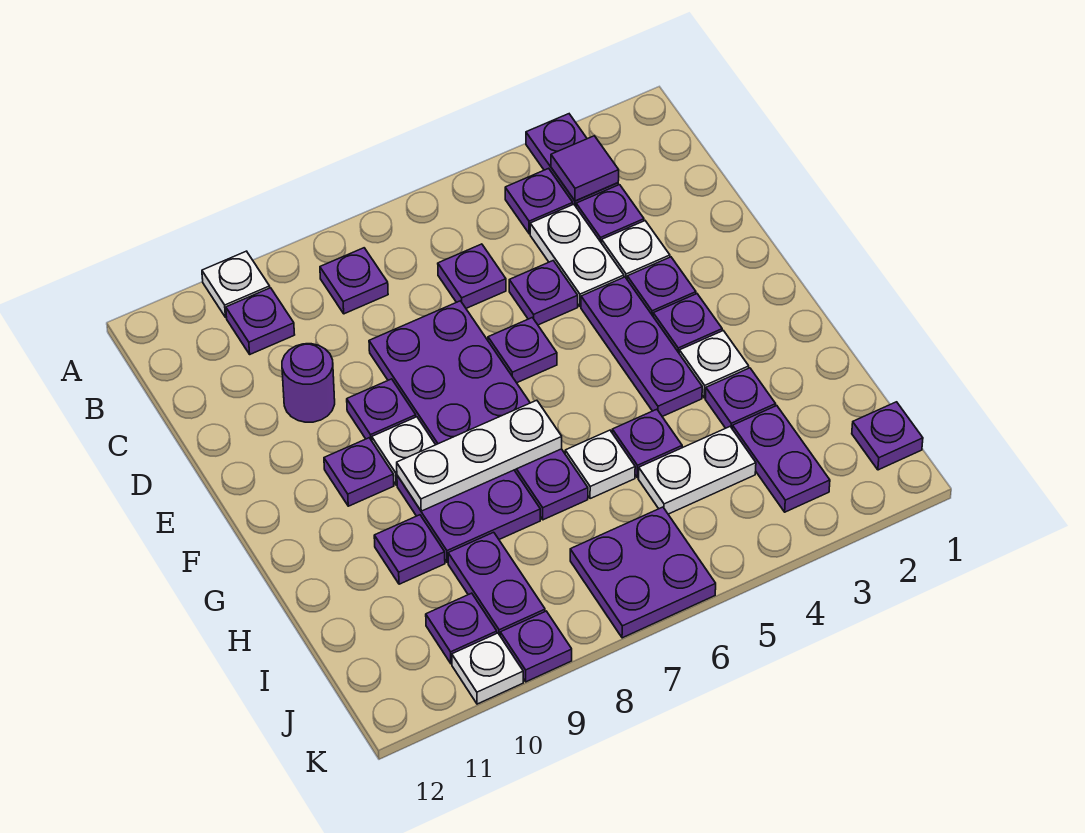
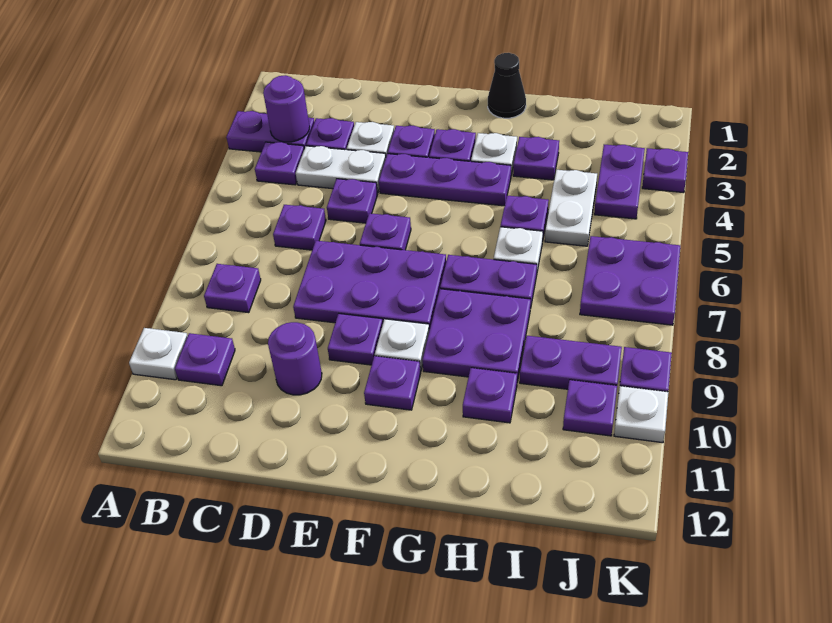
purple tile B3 level 2 -> purple round brick B3 level 2
none -> black cone G1 level 1
white plate G7:G9 level 2 -> none
purple plate I3:J3 level 1 -> purple plate J3:J4 level 1
purple plate J1 level 1 -> purple plate K3 level 1

